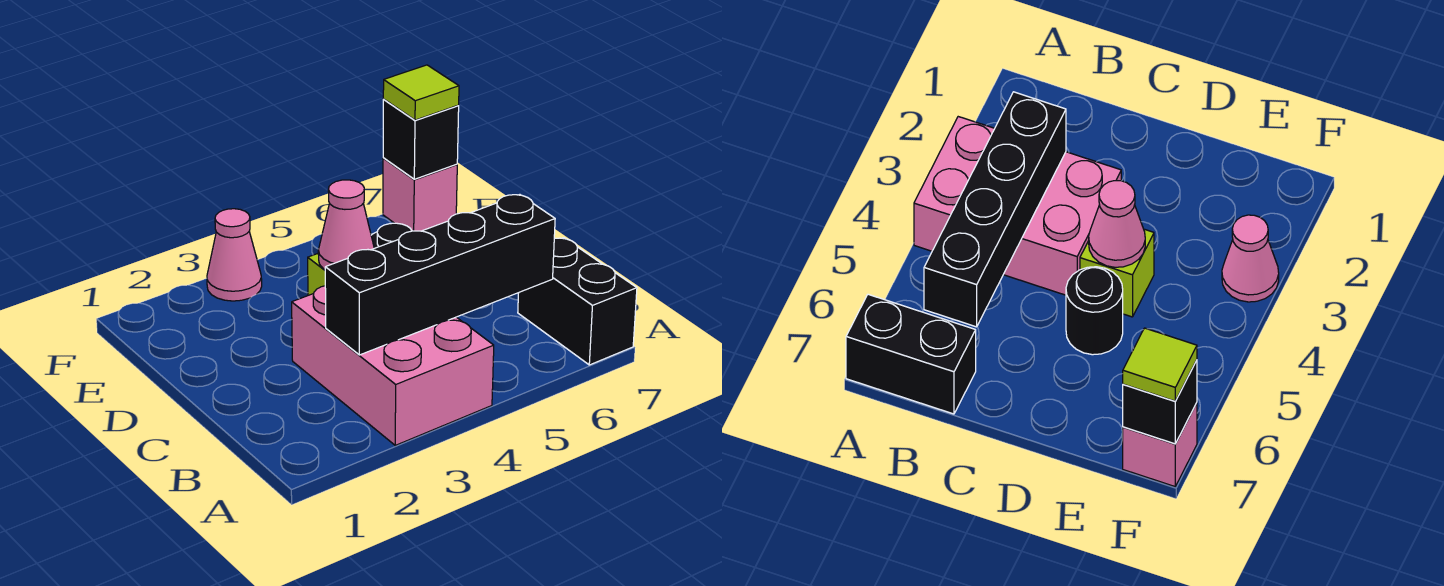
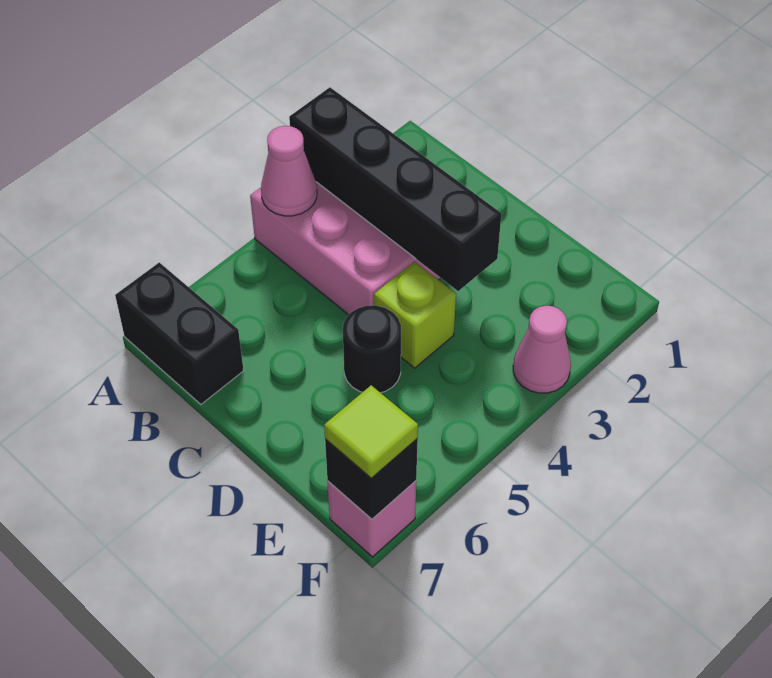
black brick B3:B6 level 2 -> black brick A3:D3 level 2
pink cone D4 level 2 -> pink cone A4 level 2

